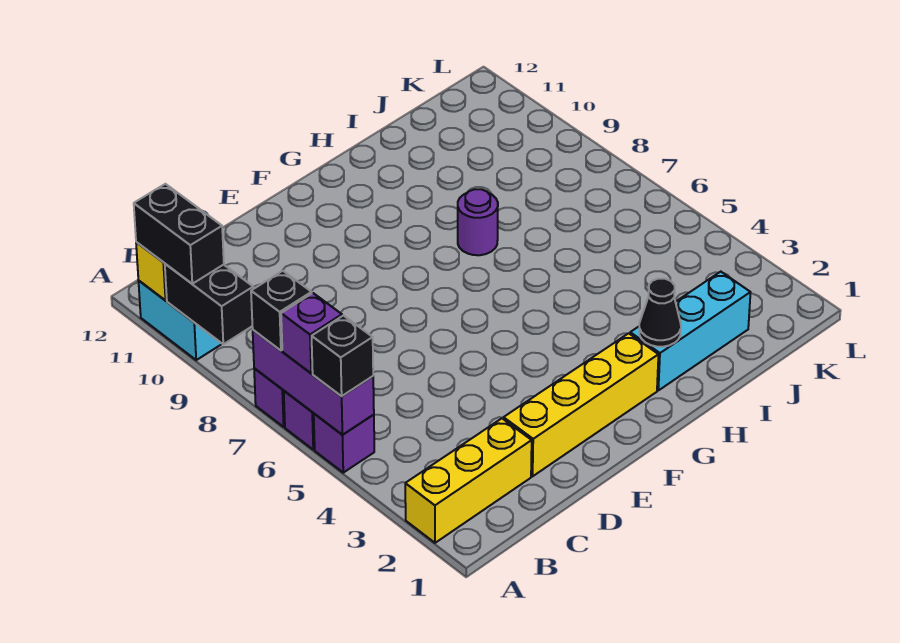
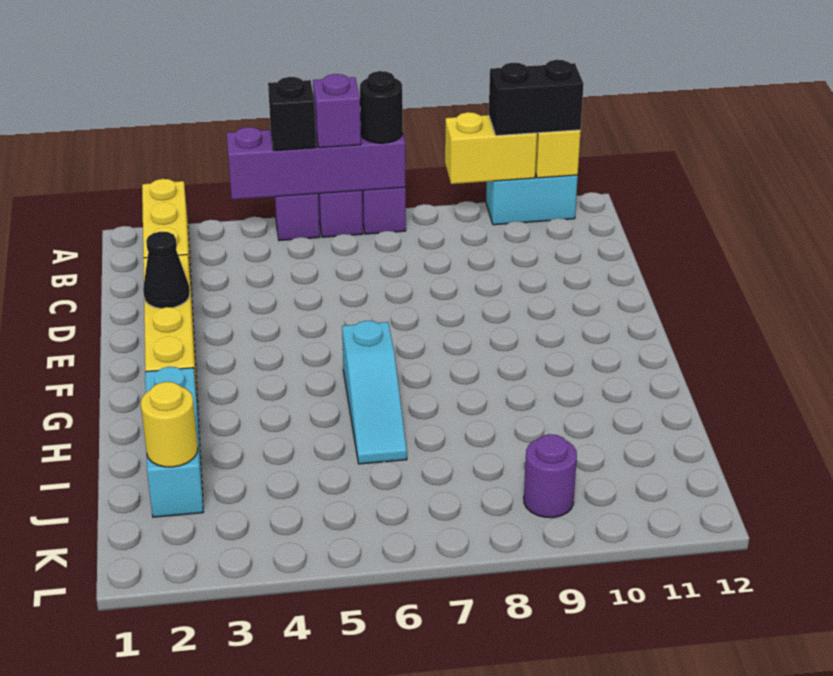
purple brick A5:A7 level 2 -> purple brick A4:A7 level 2
black brick A7 level 3 -> black round brick A7 level 3
black brick A9:A10 level 2 -> yellow brick A9:A10 level 2
none -> cyan slope G6:I6 level 1 top G
black cone H2 level 2 -> black cone E2 level 2
purple round brick H8 level 1 -> purple round brick K9 level 1
none -> yellow round brick J2 level 2

